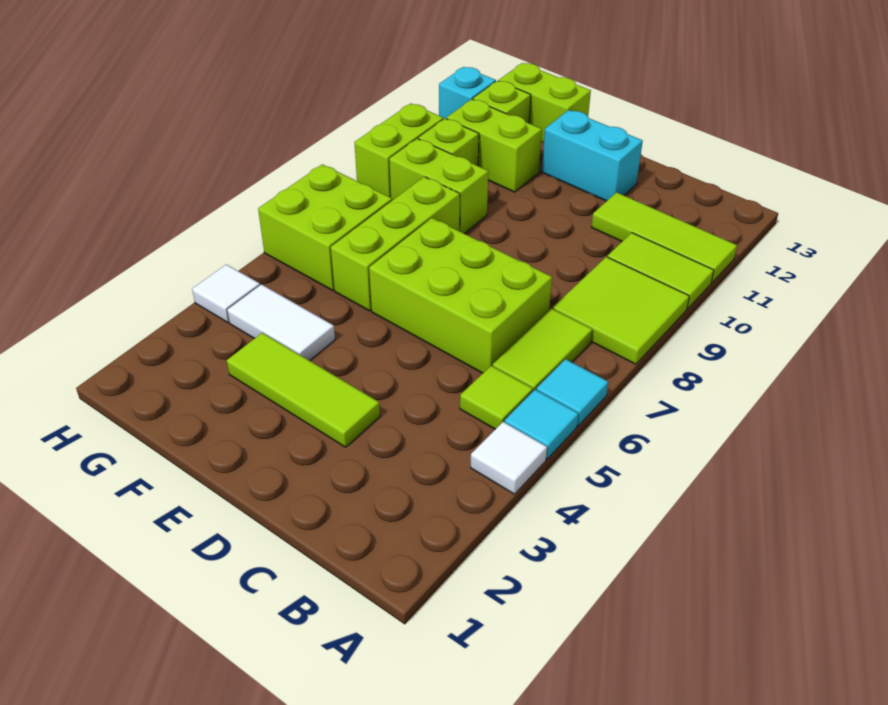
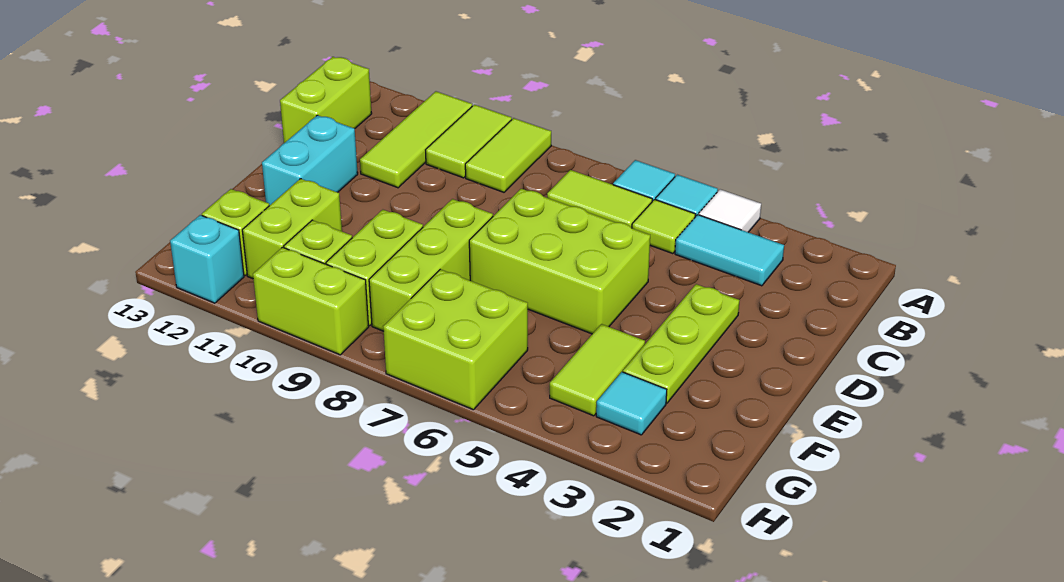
lime tile A8:B9 level 1 -> lime tile A9:B9 level 1
none -> cyan tile B3:B4 level 1
lime brick C6:E7 level 1 -> lime brick D5:E7 level 1
lime tile D3:F3 level 1 -> lime plate D3:F3 level 1
white tile F4:G4 level 1 -> lime tile F4:G4 level 1
lime brick F6:F8 level 1 -> lime brick E8:G8 level 1
lime brick F13:G13 level 1 -> lime brick B13:C13 level 1
none -> cyan tile G3 level 1
white tile H4 level 1 -> none

